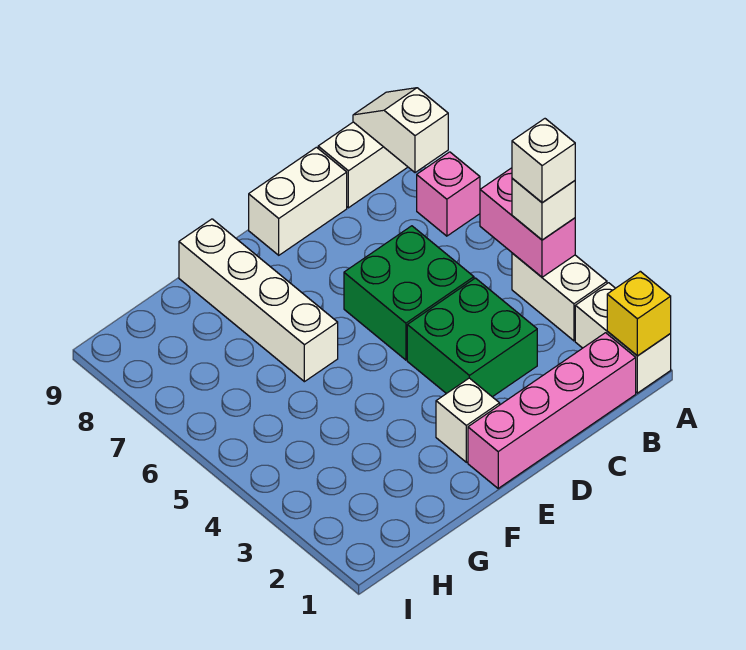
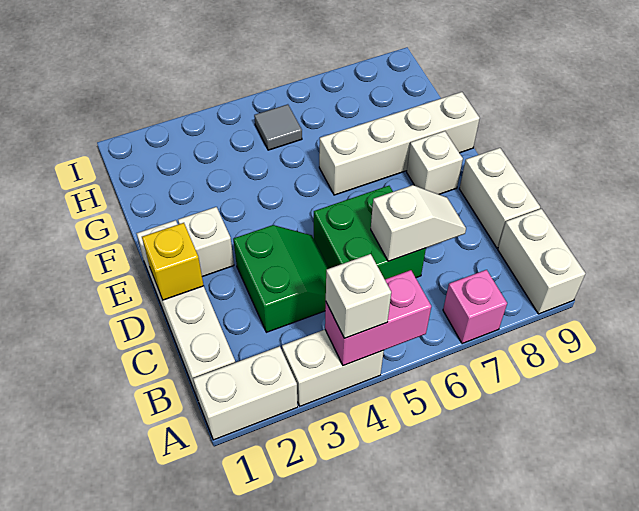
yellow brick A1 level 2 -> yellow brick D1 level 2
white brick A4 level 4 -> white brick E8 level 1
white slope A8:A9 level 2 top 8 -> white slope C6:C7 level 2 top 6
pink brick B1:E1 level 1 -> white brick B1:E1 level 1
green brick C3:D4 level 1 -> green slope C3:D4 level 1 top 3
none -> grey tile H5 level 1

